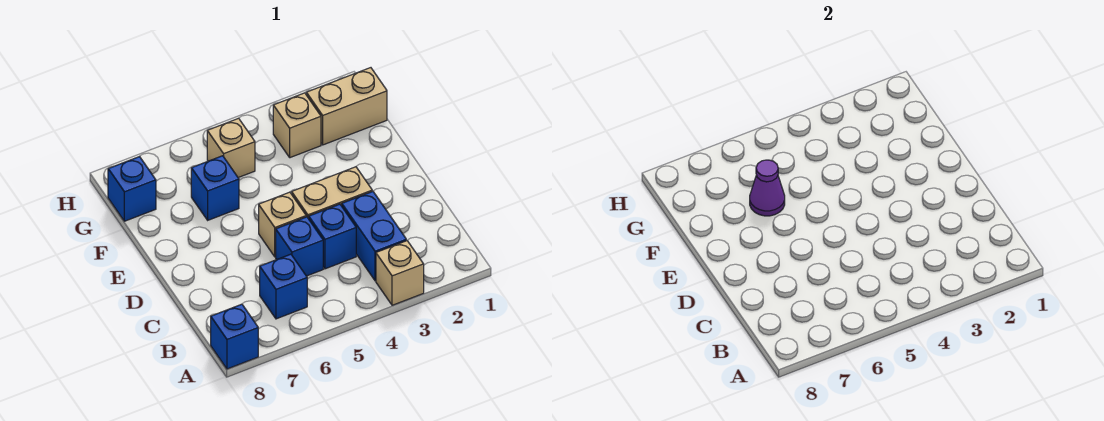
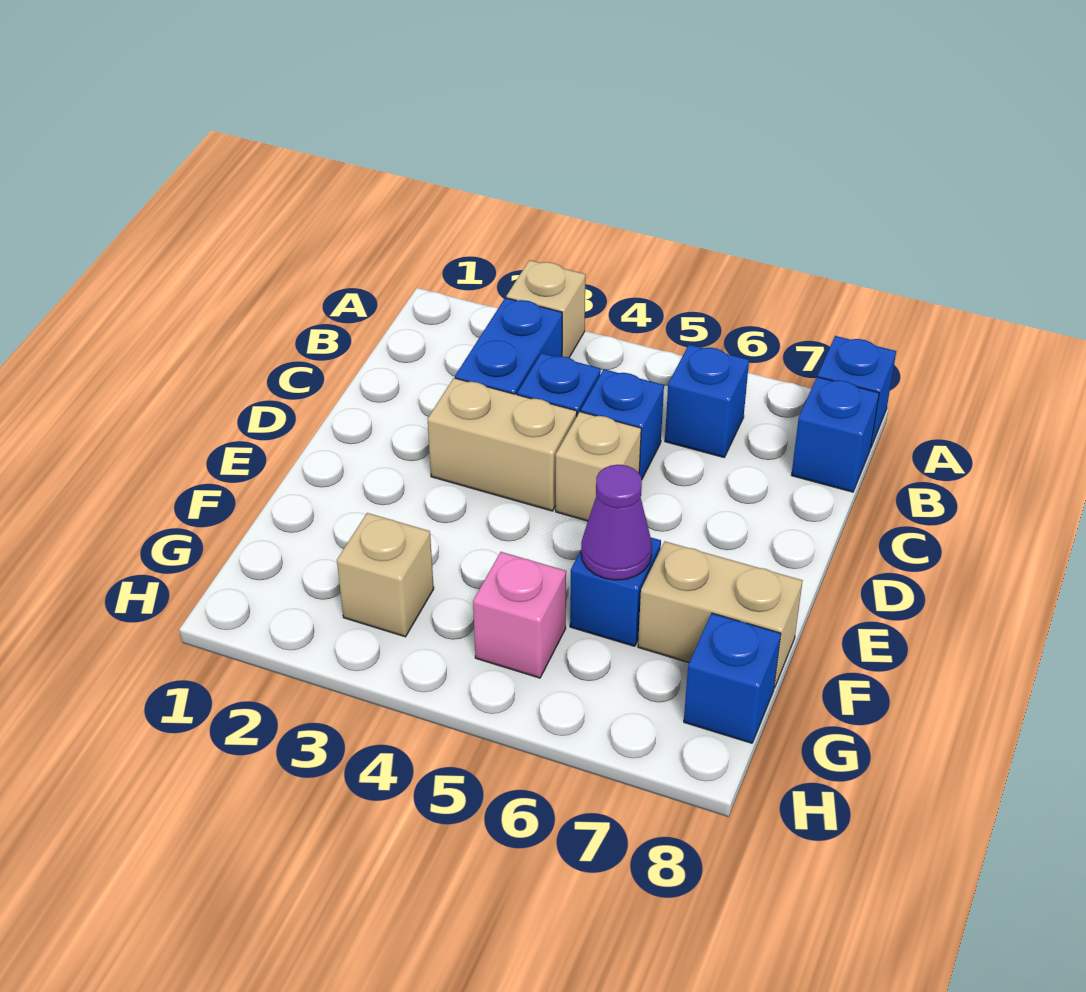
none -> blue brick B8 level 1
tan brick G1:G2 level 1 -> tan brick F7:F8 level 1
tan brick G5 level 1 -> pink brick G5 level 1

